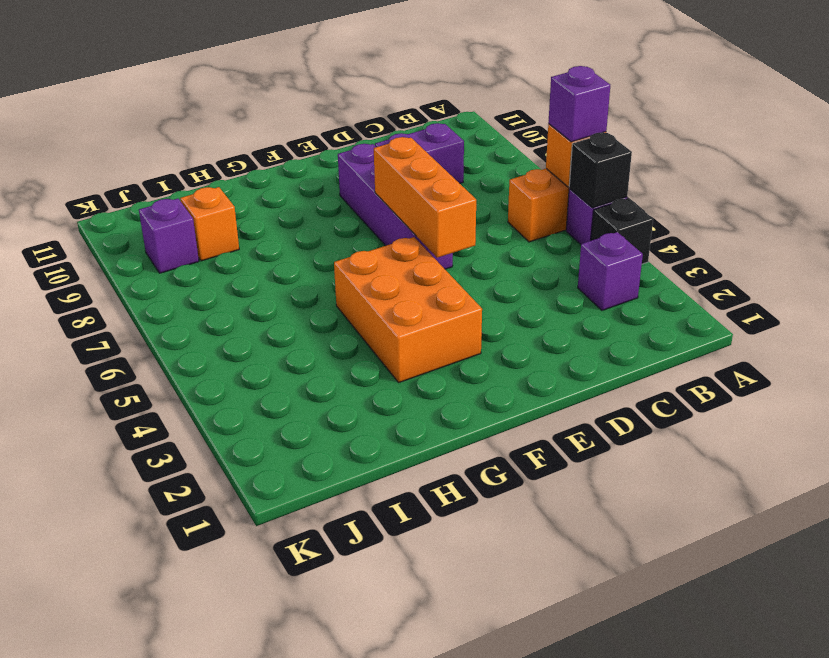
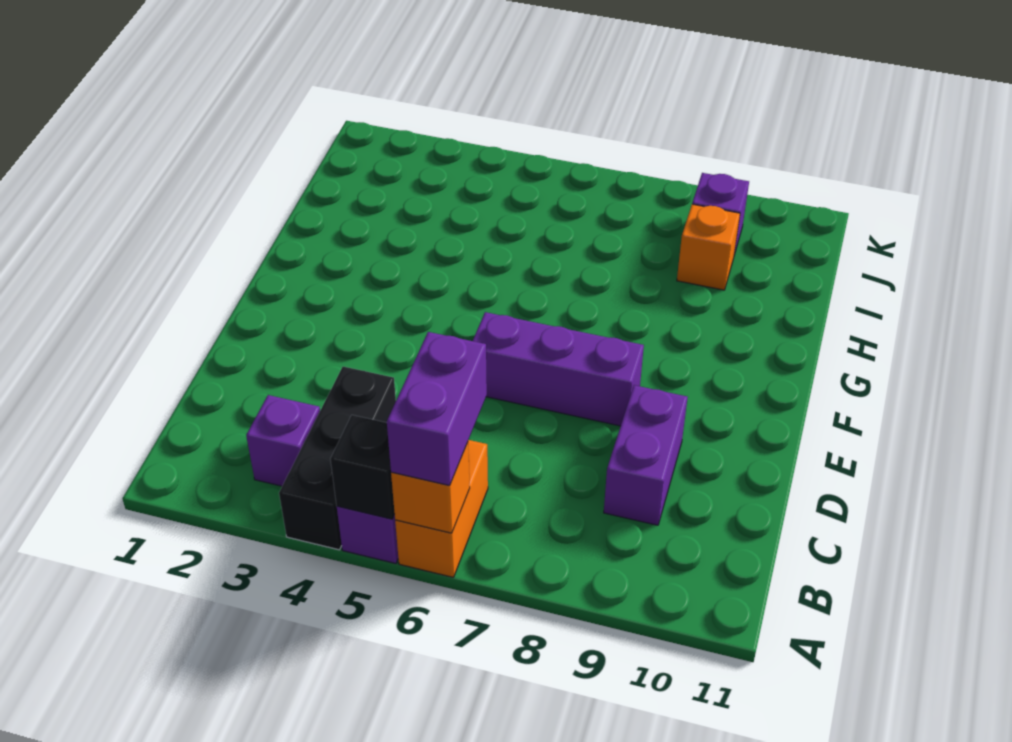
black brick A4 level 1 -> black brick A4:C4 level 1
purple brick A6 level 3 -> purple brick A6:B6 level 3
orange brick E5:E7 level 2 -> none
purple brick E6:E9 level 1 -> purple brick E6:E8 level 1
orange brick F3:G5 level 1 -> none

